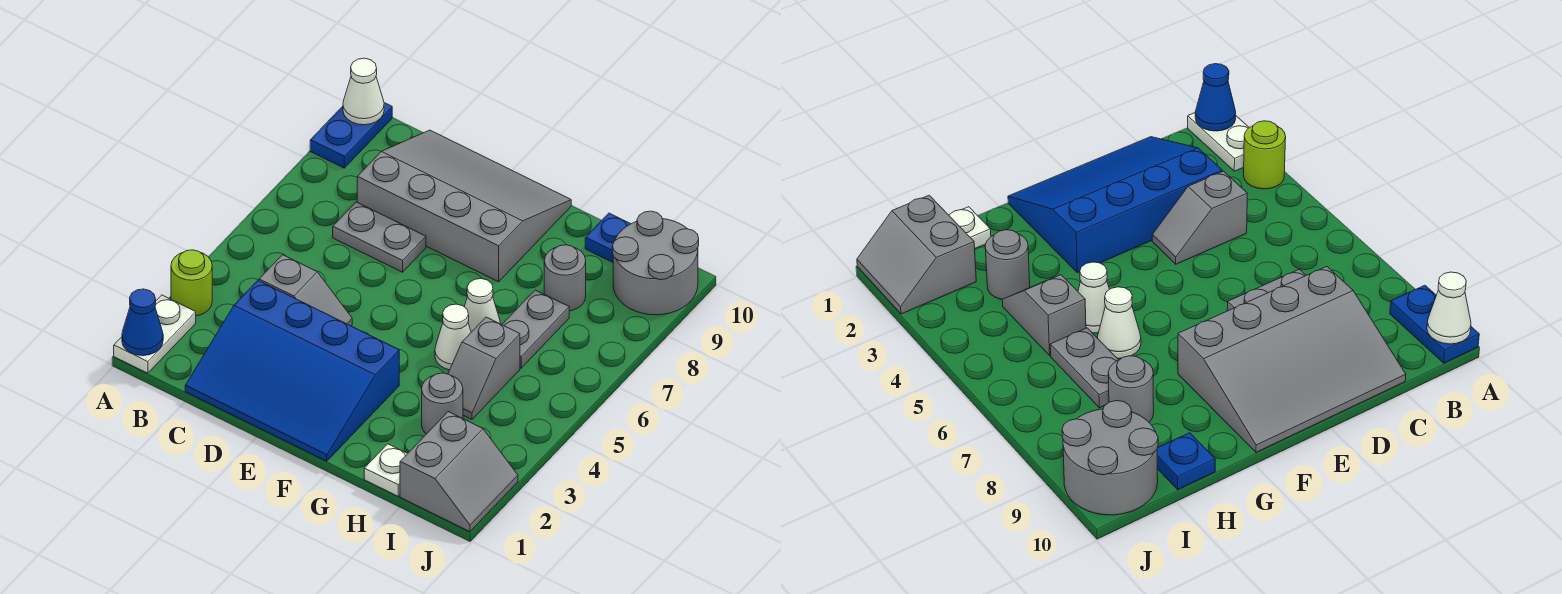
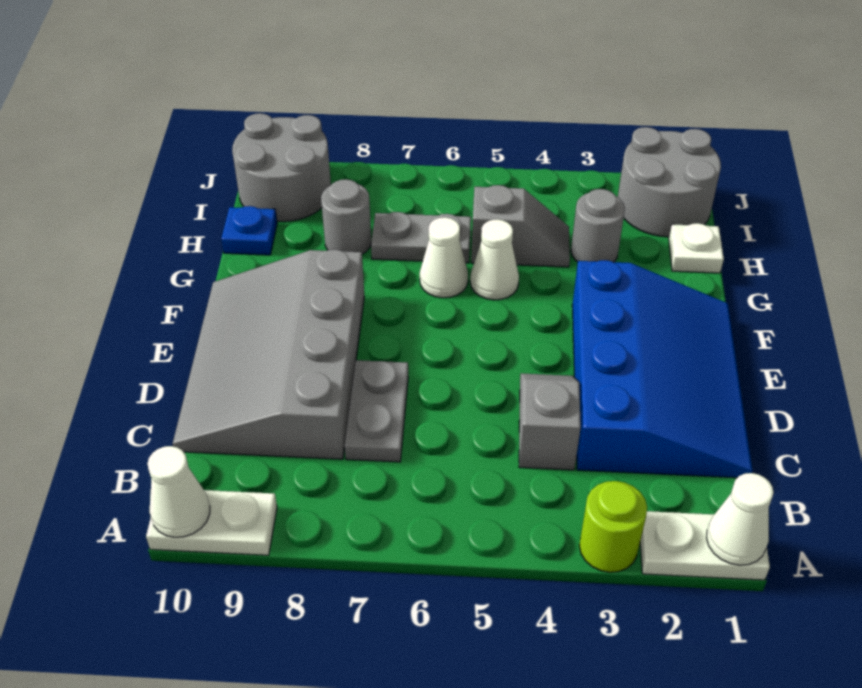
blue cone A1 level 2 -> white cone A1 level 2
blue plate A9:A10 level 1 -> white plate A9:A10 level 1
grey slope I1:J2 level 1 top I -> grey round brick I1:J2 level 1

